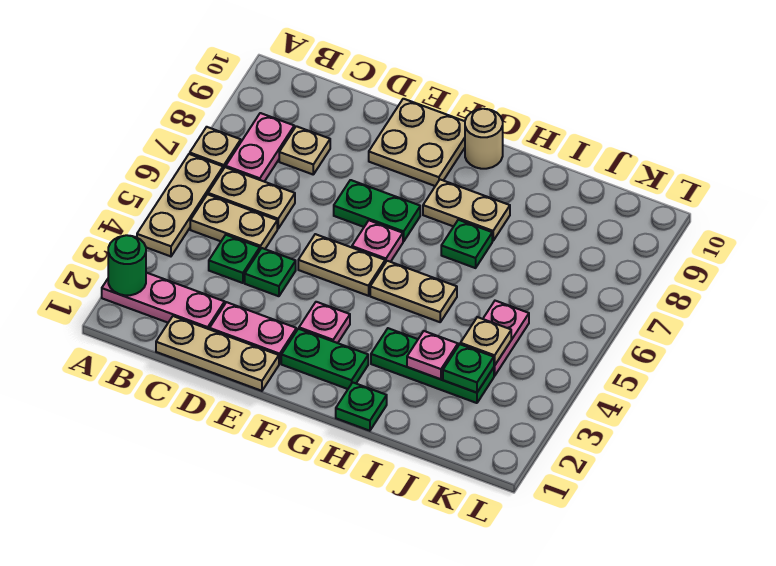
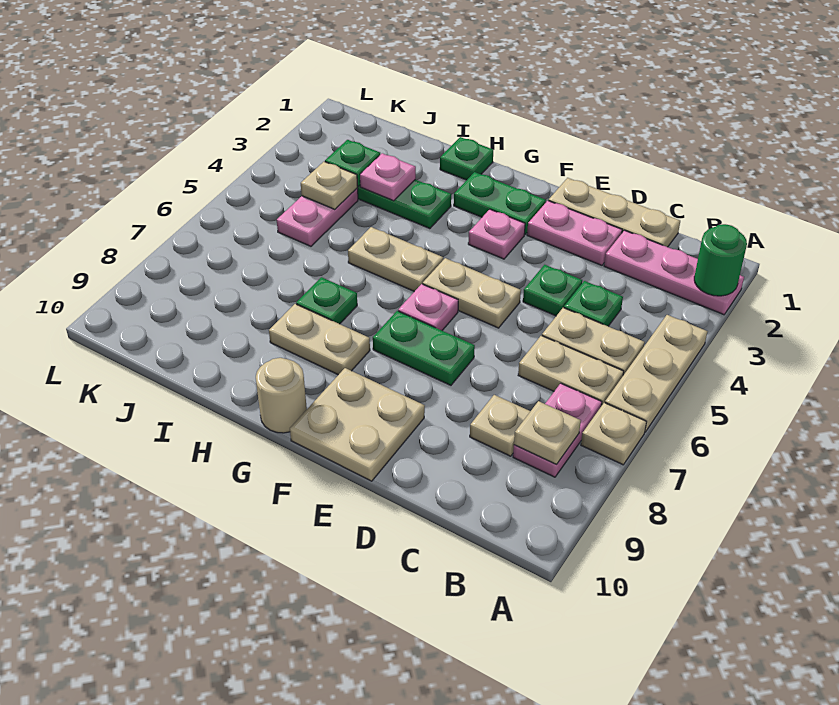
none -> tan plate B8 level 2

